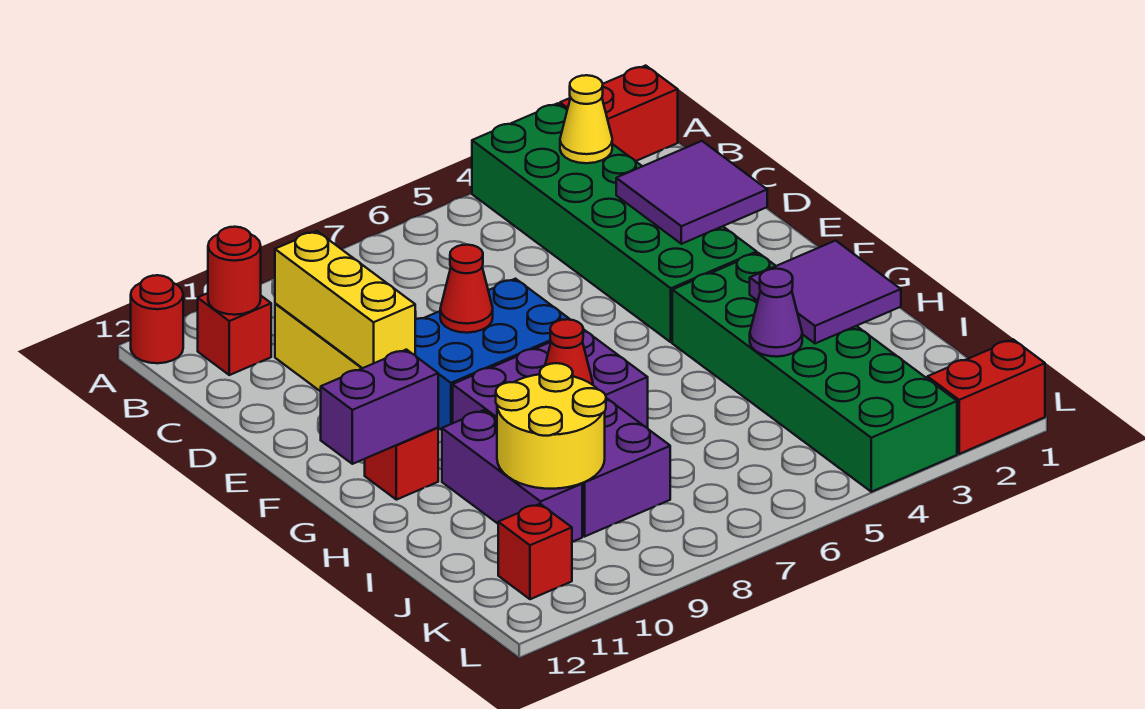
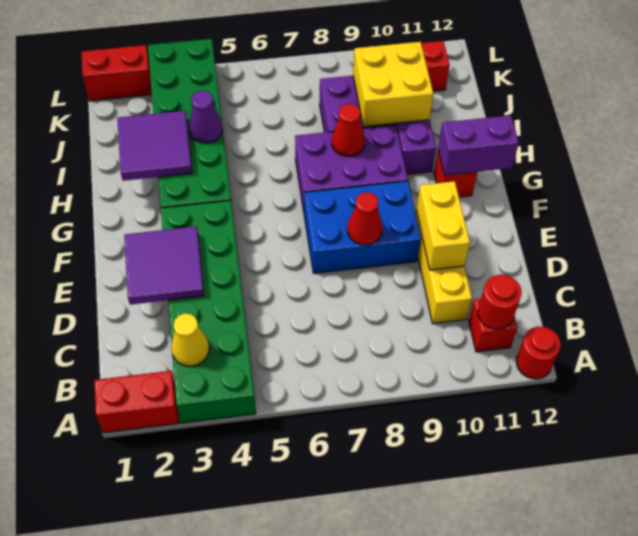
yellow brick C10:E10 level 2 -> yellow brick D10:E10 level 2
yellow round brick I9:J10 level 2 -> yellow brick I9:J10 level 2

